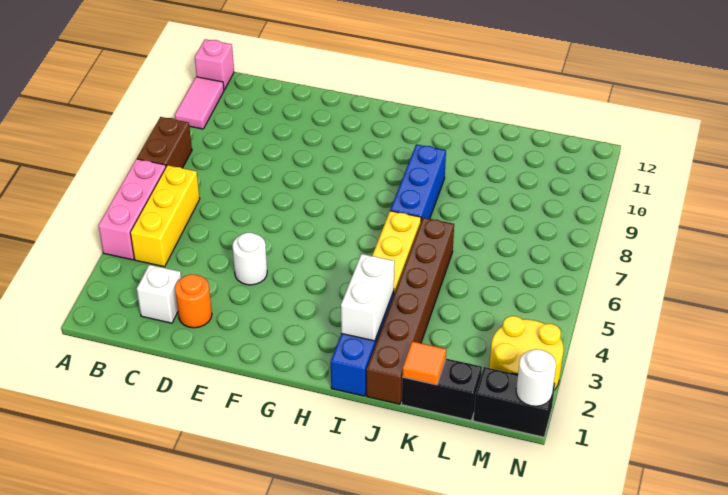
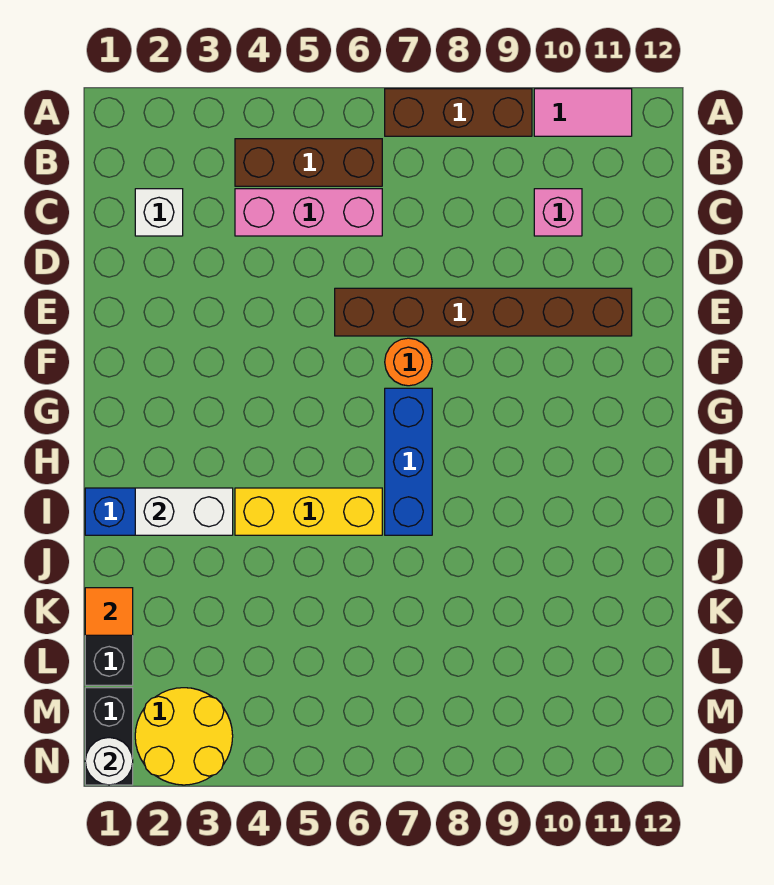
pink brick A4:A6 level 1 -> pink brick C4:C6 level 1
brown brick A7:A8 level 1 -> brown brick A7:A9 level 1
pink brick A12 level 1 -> pink brick C10 level 1
yellow brick B4:B6 level 1 -> brown brick B4:B6 level 1
orange round brick D2 level 1 -> orange round brick F7 level 1
white round brick E4 level 1 -> none
blue brick I7:I9 level 1 -> blue brick G7:I7 level 1
brown brick J1:J6 level 1 -> brown brick E6:E11 level 1

